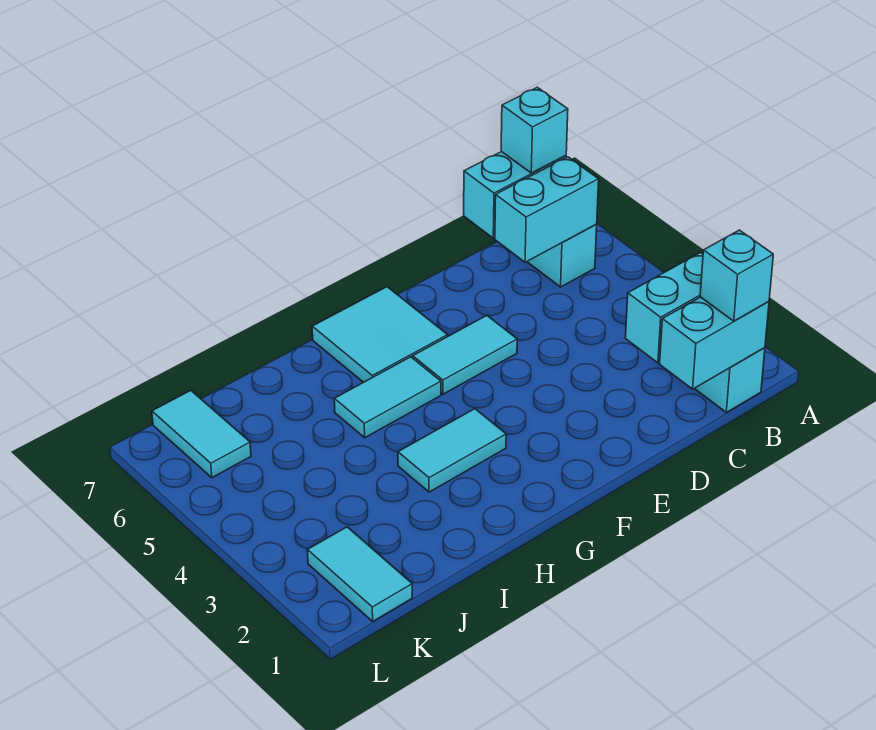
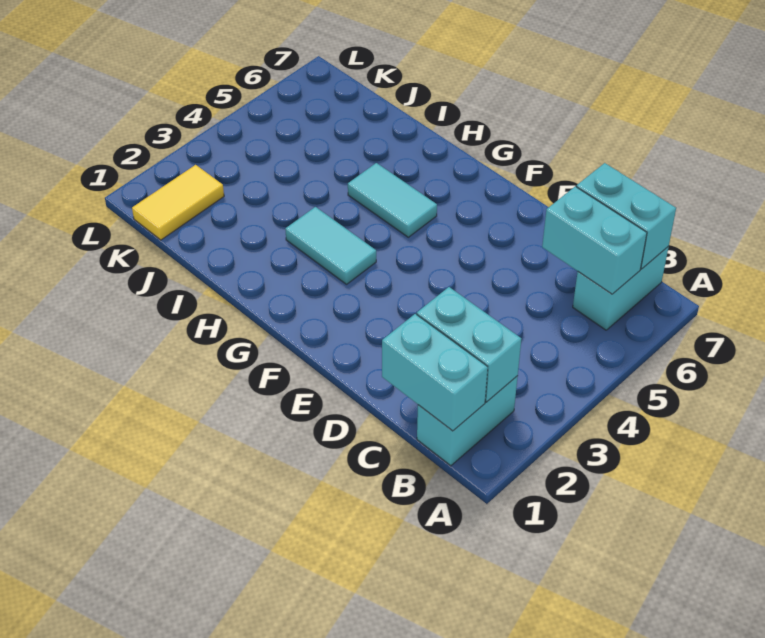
cyan brick B1 level 3 -> none
cyan brick B7 level 3 -> none
cyan tile E5:F5 level 1 -> none
cyan tile F6:G7 level 1 -> none
cyan tile K1:K2 level 1 -> yellow tile K1:K2 level 1
cyan tile K6:K7 level 1 -> none

